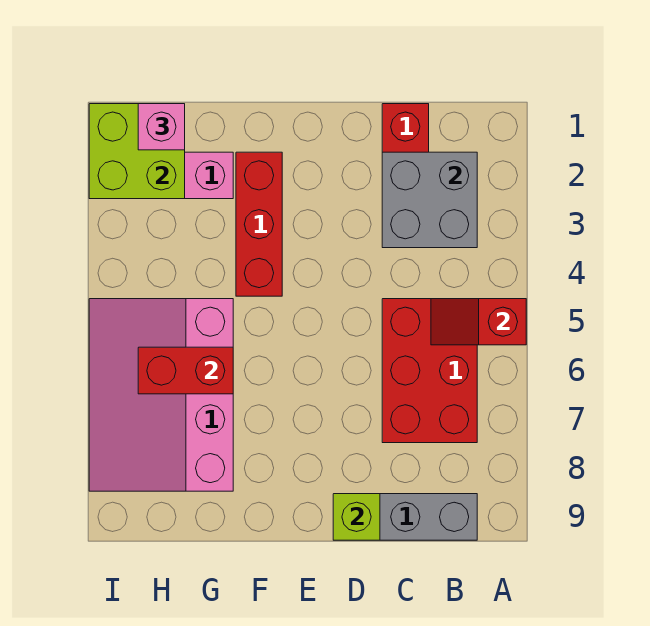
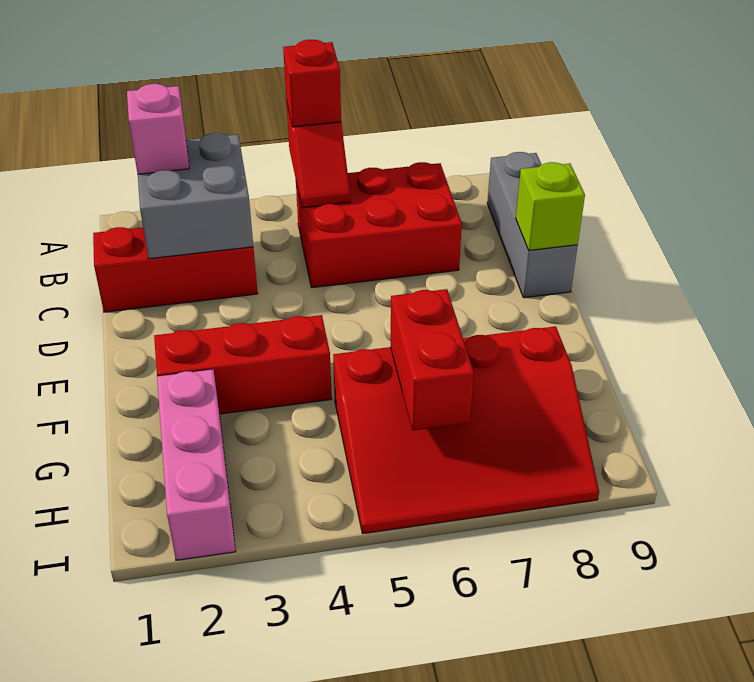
none -> red brick A5 level 3
pink slope G5:I8 level 1 top G -> red slope G5:I8 level 1 top G
lime brick H1:I2 level 2 -> none
pink brick H1 level 3 -> pink brick B2 level 3

